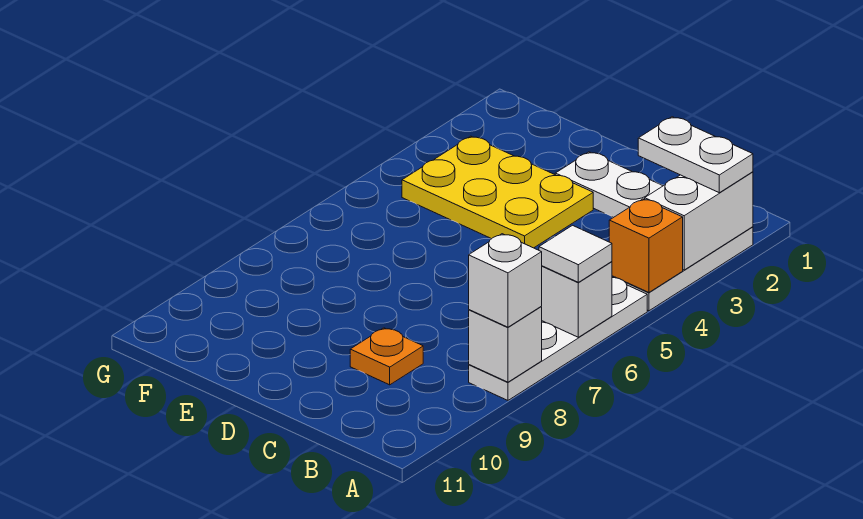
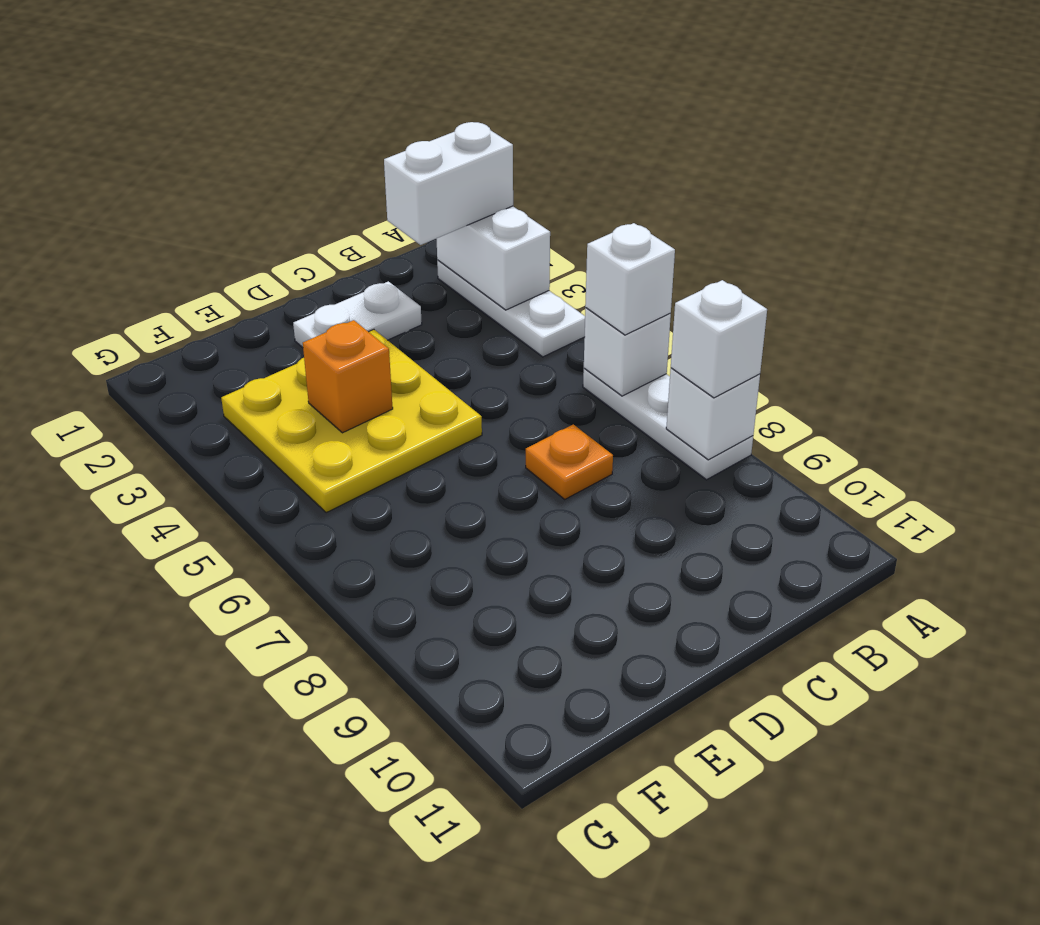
white plate A2:B2 level 3 -> white brick A2:B2 level 3
orange brick A4 level 2 -> orange brick E4 level 2
white plate A5:A8 level 1 -> white plate A6:A8 level 1
white tile A6 level 3 -> white brick A6 level 3
orange plate C9 level 1 -> orange plate C7 level 1
yellow plate D3:F4 level 1 -> yellow plate D3:F5 level 1

